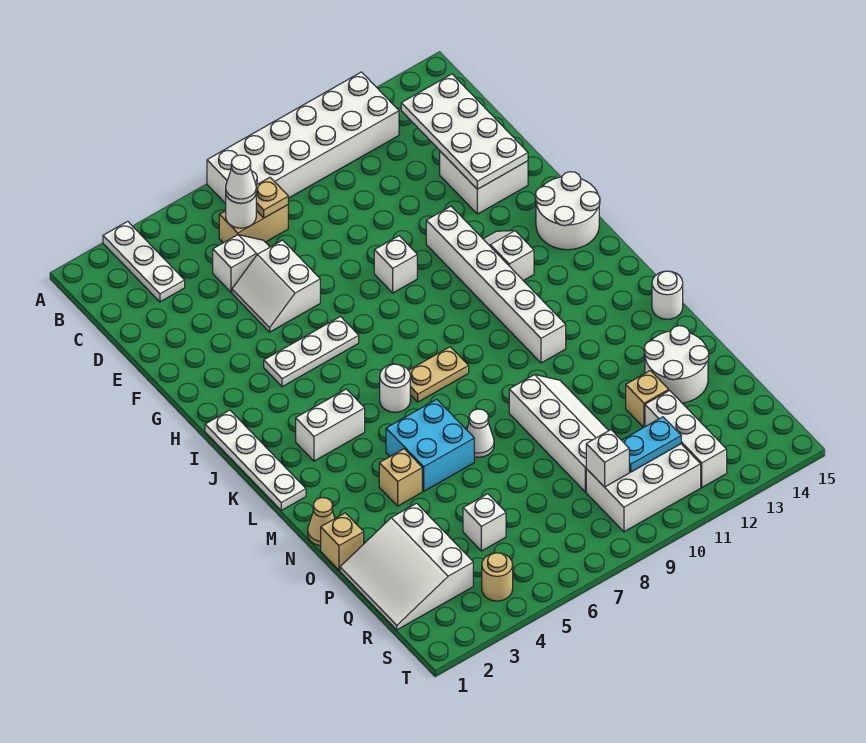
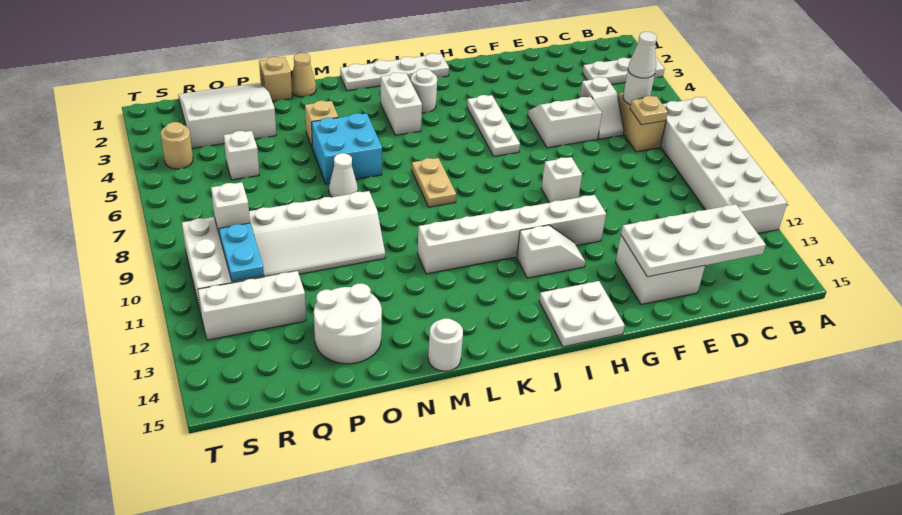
white round brick H14:I15 level 1 -> white plate H14:I15 level 1
white round brick K6 level 1 -> white round brick J3 level 1
tan brick P12 level 1 -> none

